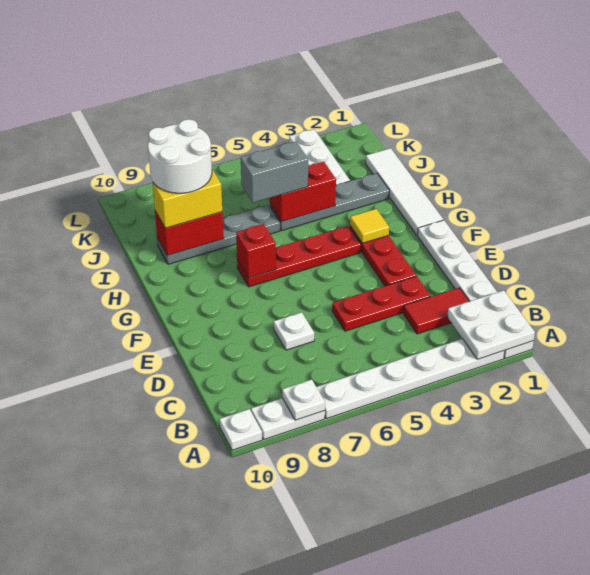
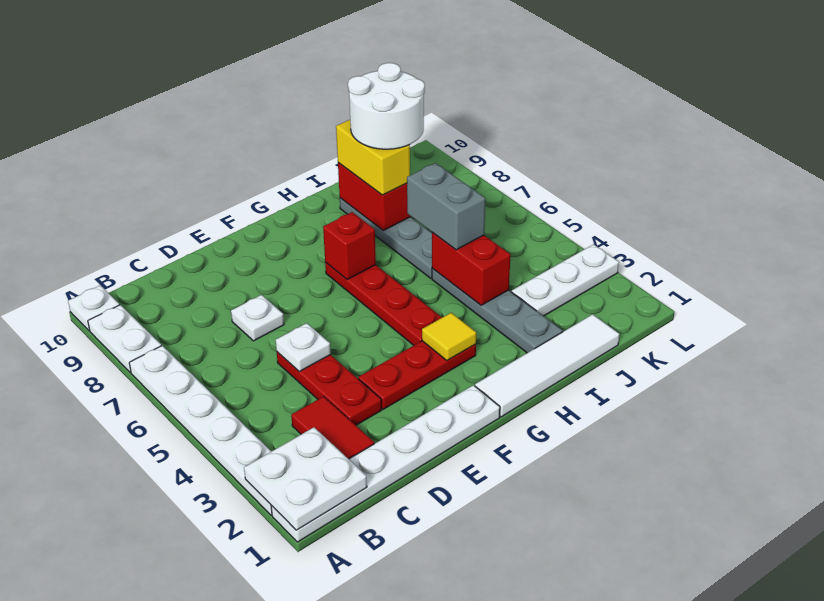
white plate A8 level 2 -> white plate D5 level 2

